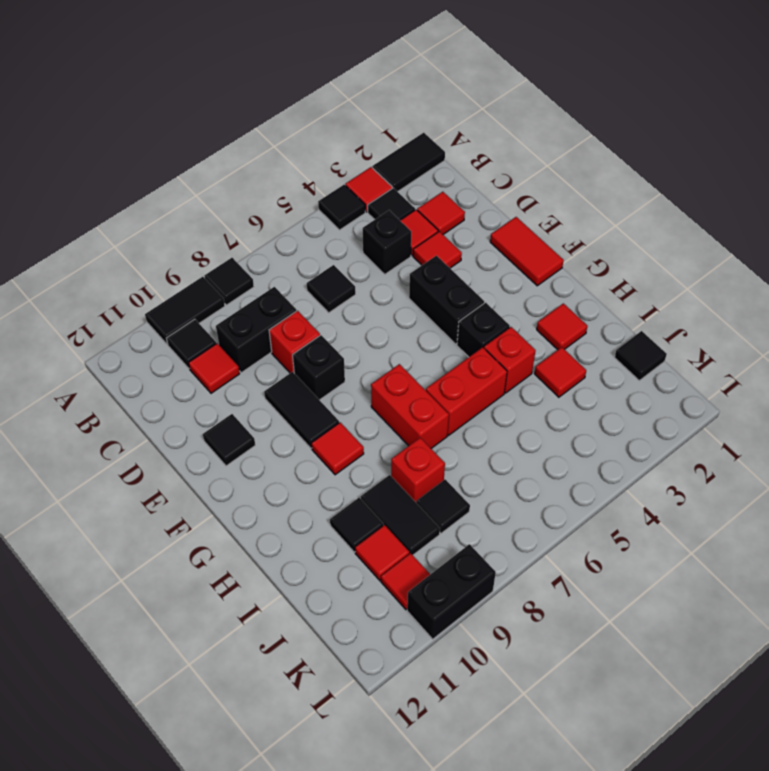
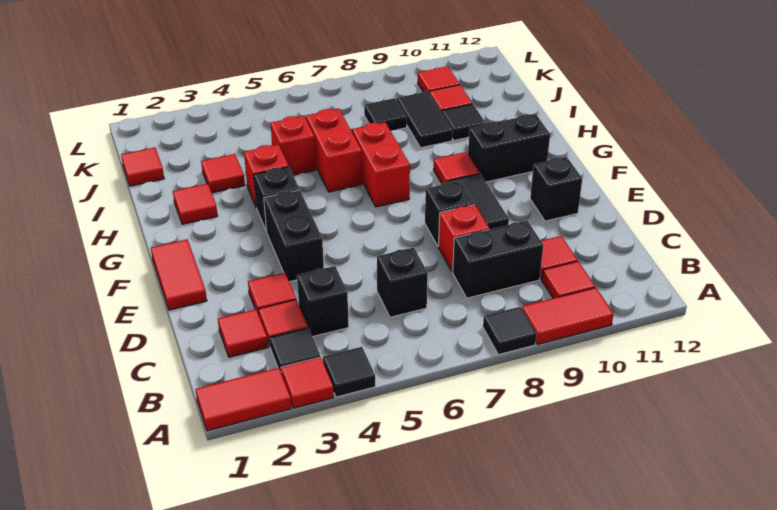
black tile A1:A2 level 1 -> red tile A1:A2 level 1
black tile A9:A10 level 1 -> red tile A9:A10 level 1
black tile B10 level 1 -> red tile B10 level 1
black tile C6 level 1 -> black brick C6 level 1
black tile E11 level 1 -> black brick E11 level 1
red brick H5:H6 level 1 -> red brick H6:I6 level 1
red brick I8 level 1 -> red brick I5 level 1
black tile J1 level 1 -> red tile J1 level 1
black brick L9:L10 level 1 -> black brick G10:G11 level 1

